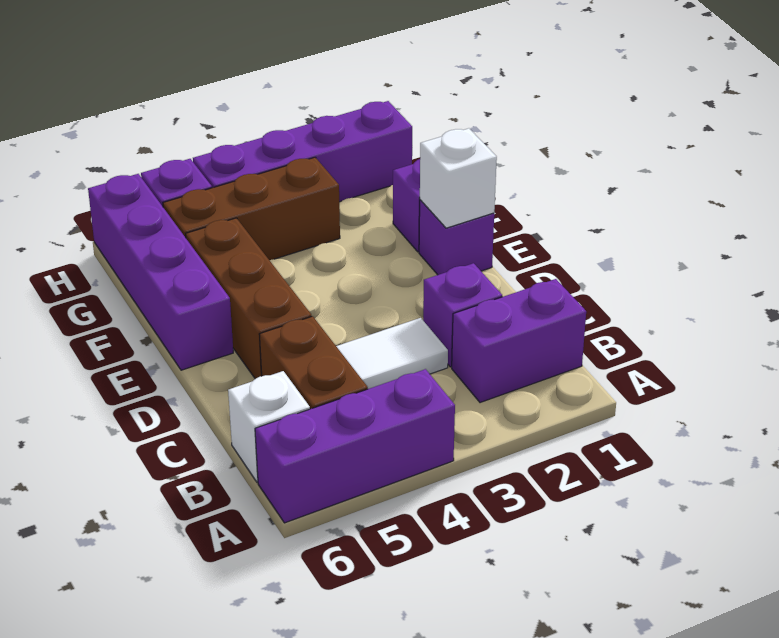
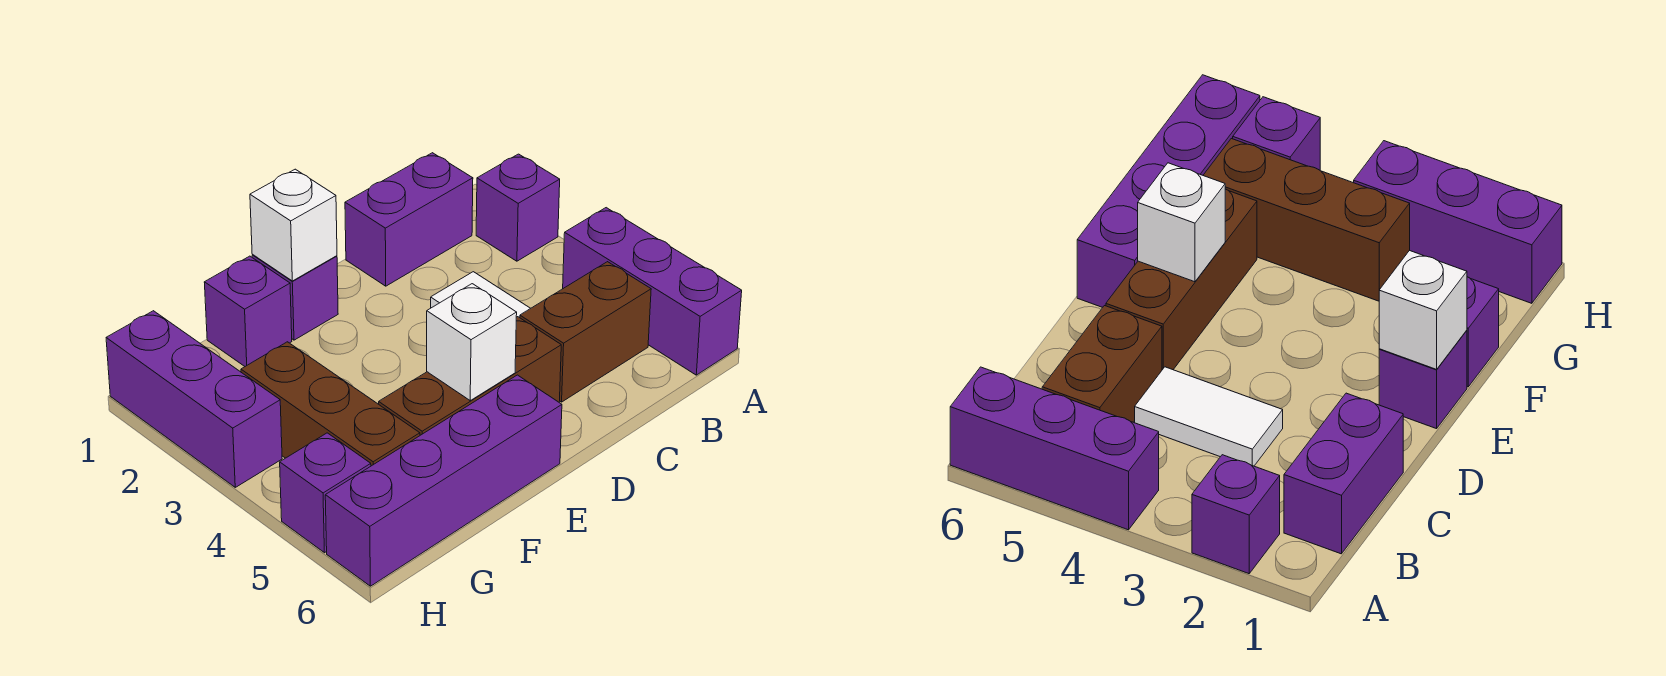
purple brick B1:B2 level 1 -> purple brick B1:C1 level 1
white brick B6 level 1 -> white brick E5 level 2
purple brick C2 level 1 -> purple brick A2 level 1
purple brick H1:H4 level 1 -> purple brick H1:H3 level 1

